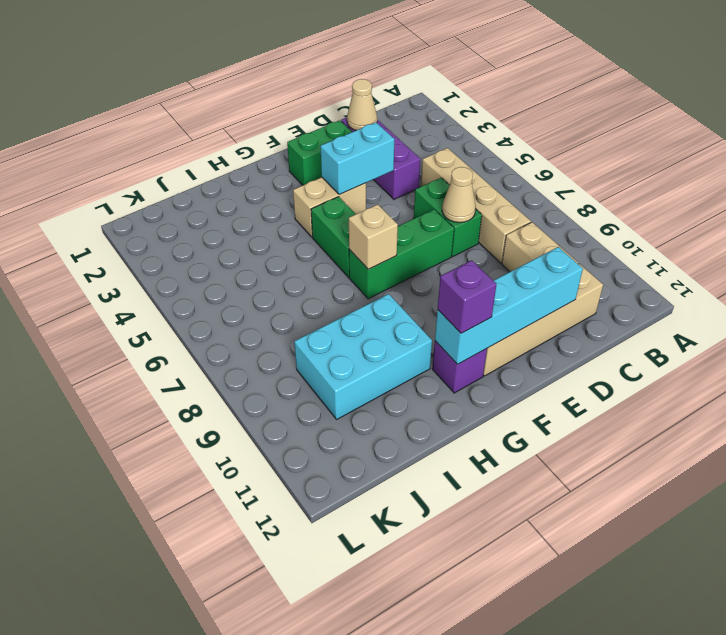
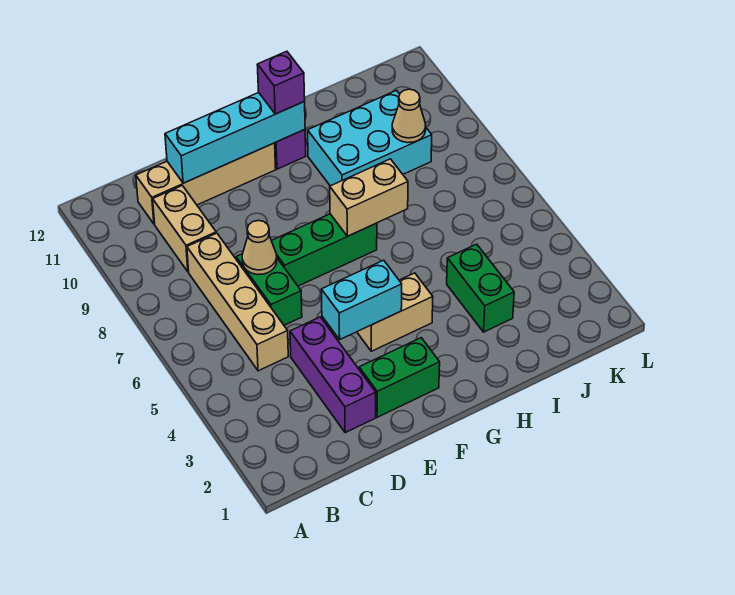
tan cone D2 level 2 -> tan cone J9 level 2
green brick G5:G6 level 1 -> green brick I3:I4 level 1
tan brick G7 level 2 -> tan brick G7:H7 level 2

